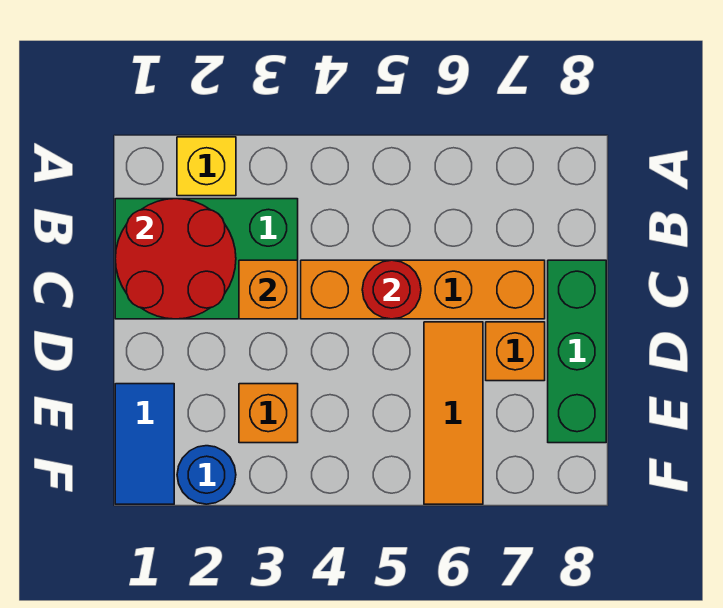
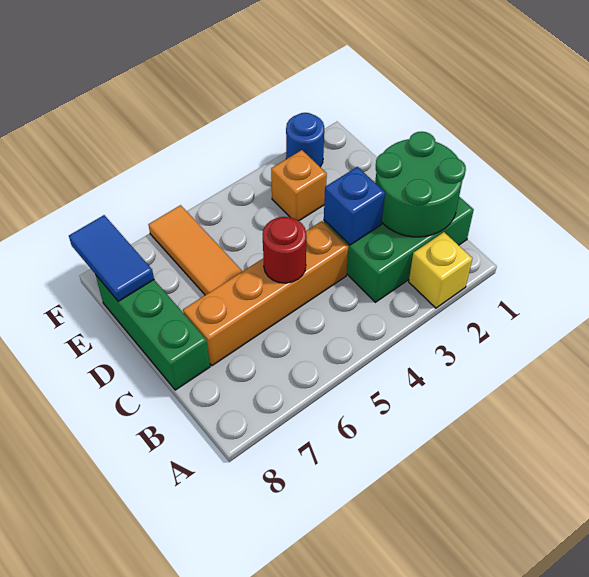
red round brick B1:C2 level 2 -> green round brick B1:C2 level 2
orange brick C3 level 2 -> blue brick C3 level 2
orange brick D7 level 1 -> none
blue tile E1:F1 level 1 -> blue tile E8:F8 level 2

